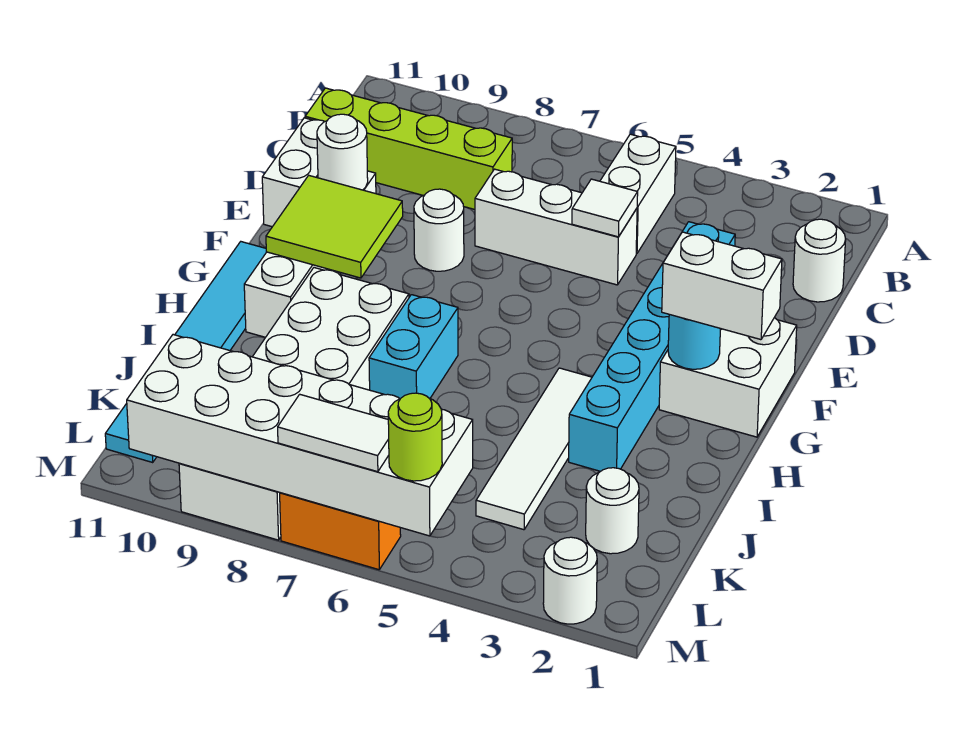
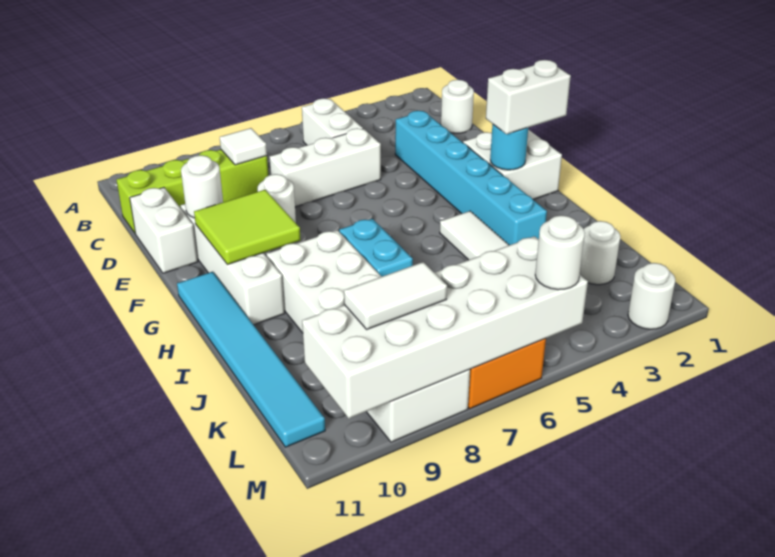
white tile D5 level 2 -> white tile C8 level 2
lime round brick M5 level 3 -> white round brick M5 level 3
white tile M6:M7 level 3 -> white tile L8:L9 level 3

